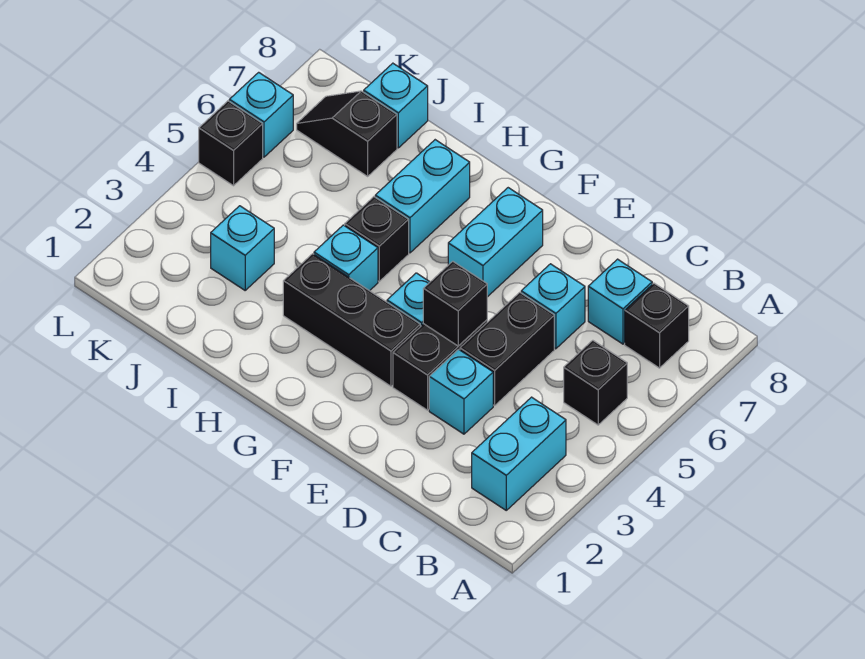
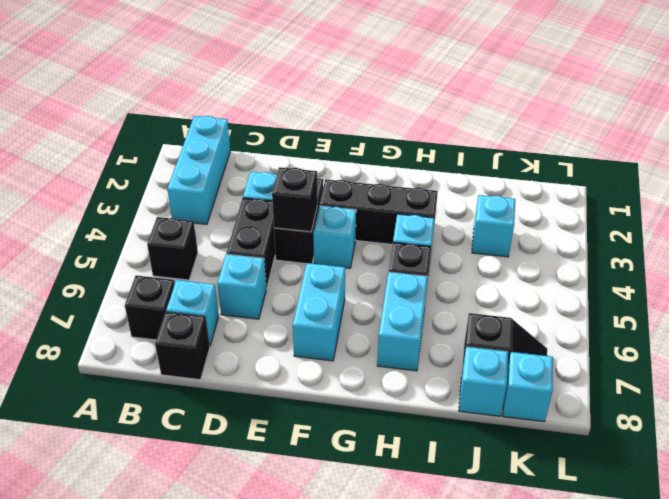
cyan brick B2:B3 level 1 -> cyan brick B1:B3 level 1
black brick L5 level 1 -> black brick C8 level 1
cyan brick L6 level 1 -> cyan brick K8 level 1

